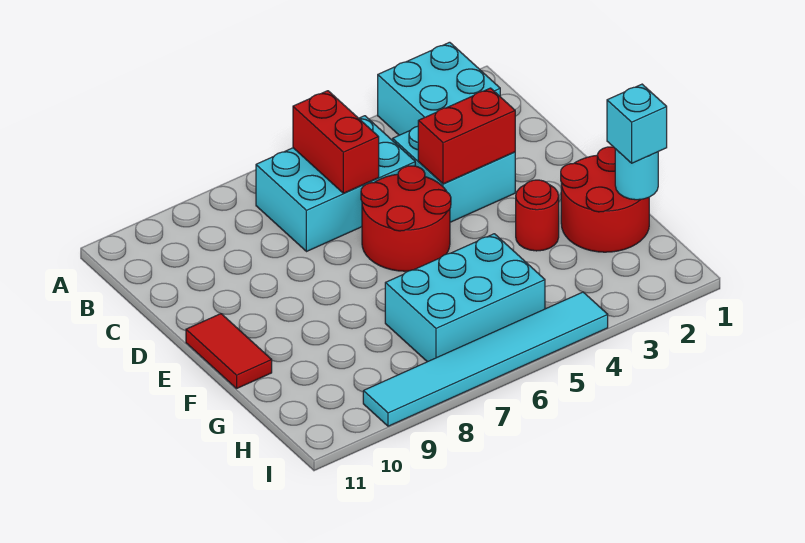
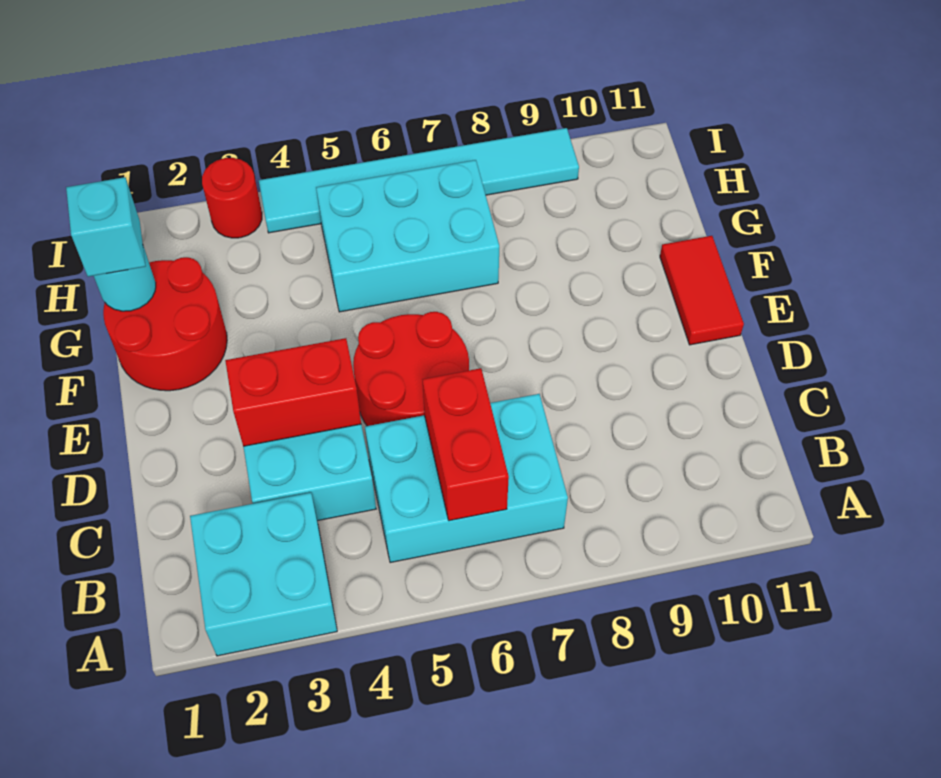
red round brick F3 level 1 -> red round brick I3 level 1

